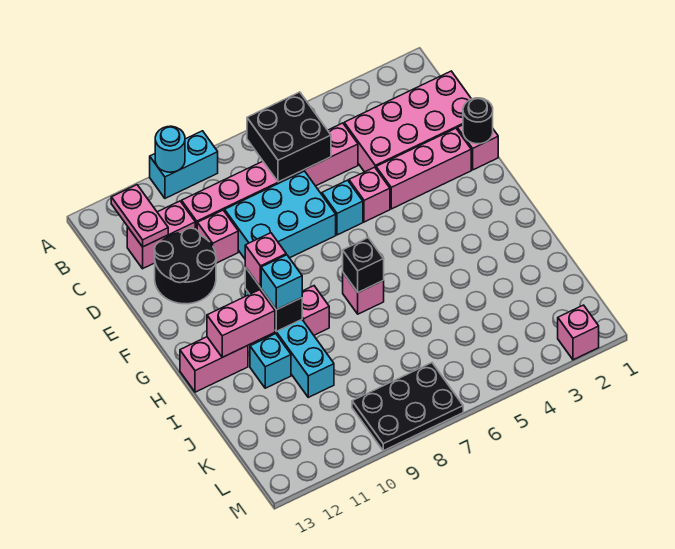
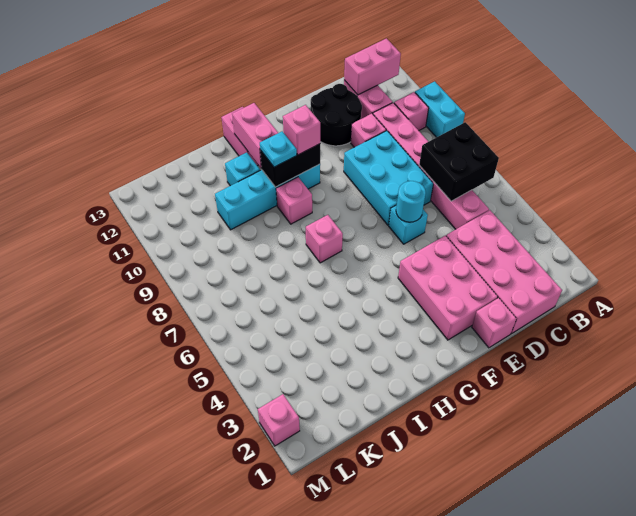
cyan round brick A10 level 2 -> cyan round brick E6 level 2
pink plate B12:C12 level 2 -> pink brick B12:C12 level 2
black round brick E1 level 2 -> none
pink brick E2:E4 level 1 -> pink brick E2:F4 level 1
pink brick E5 level 1 -> pink brick B10 level 1
black brick H7 level 2 -> none
cyan brick H10 level 3 -> cyan plate H10 level 3
black plate L7:M9 level 1 -> none

